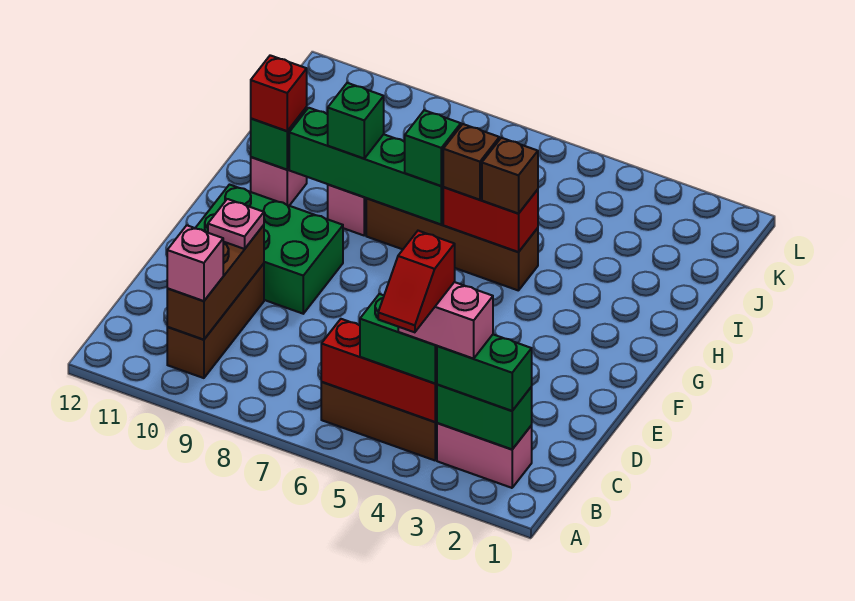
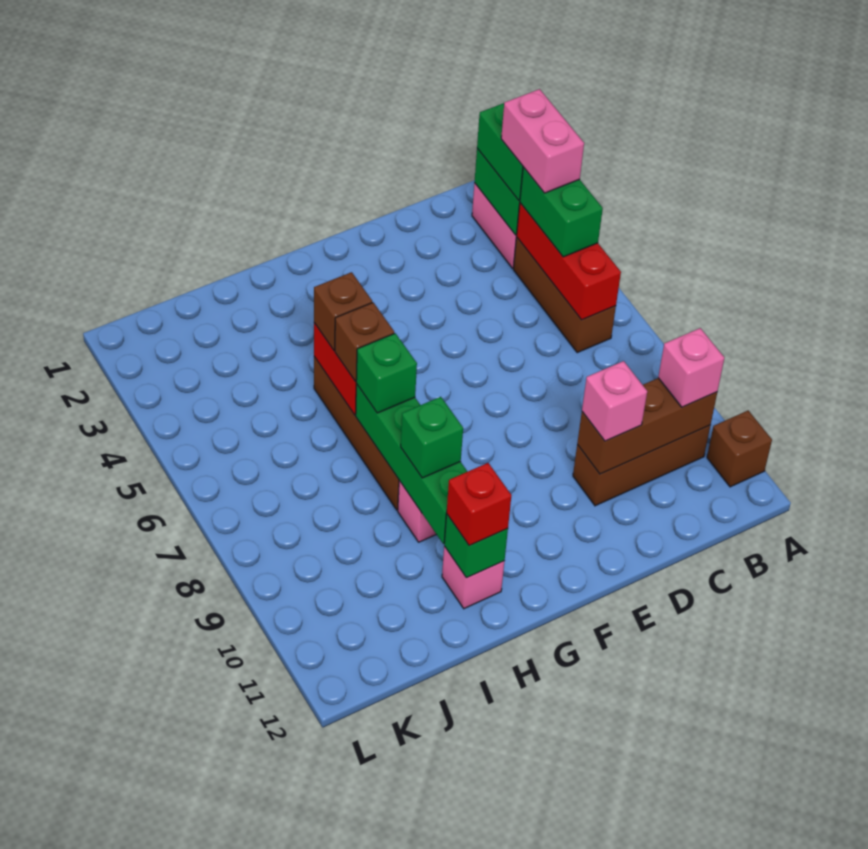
red slope A4:B4 level 5 top B -> none
none -> brown brick A11 level 1
pink plate D10 level 3 -> pink brick D10 level 3
green brick E9:F11 level 1 -> none

